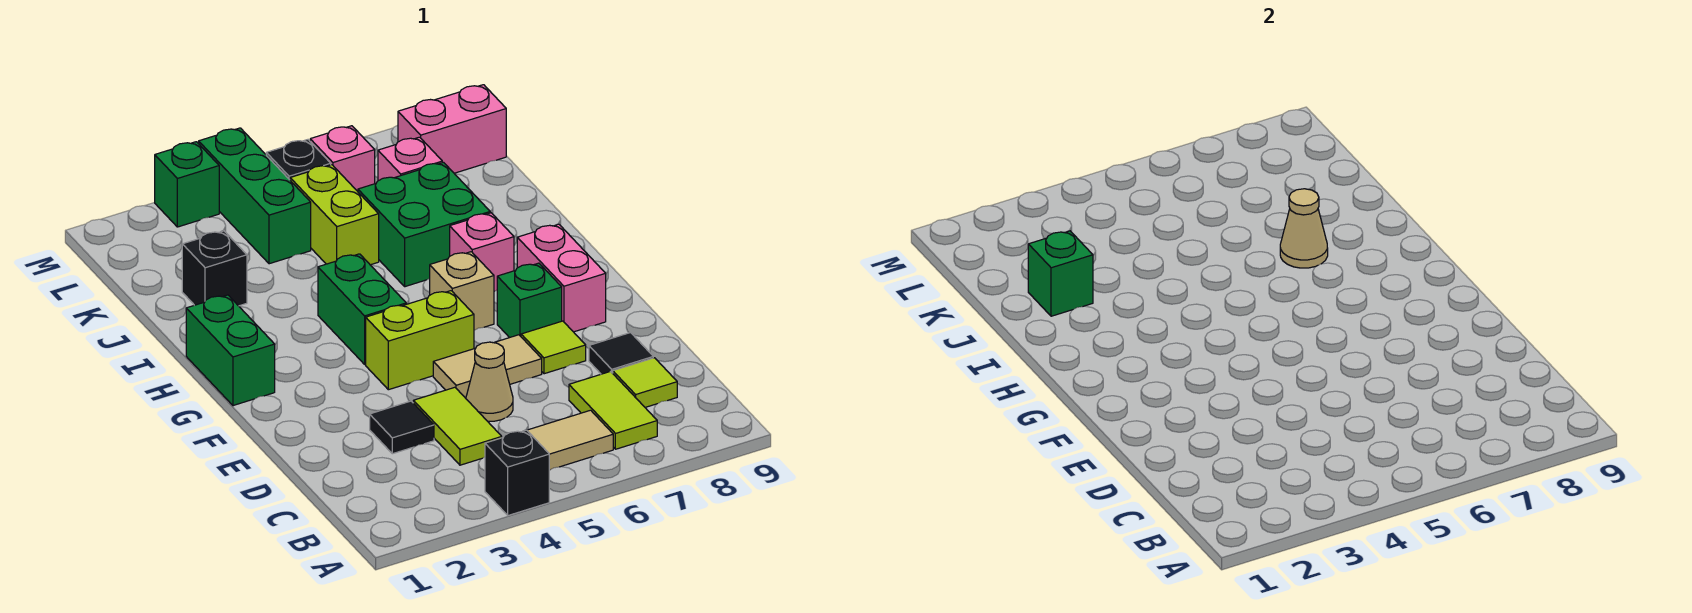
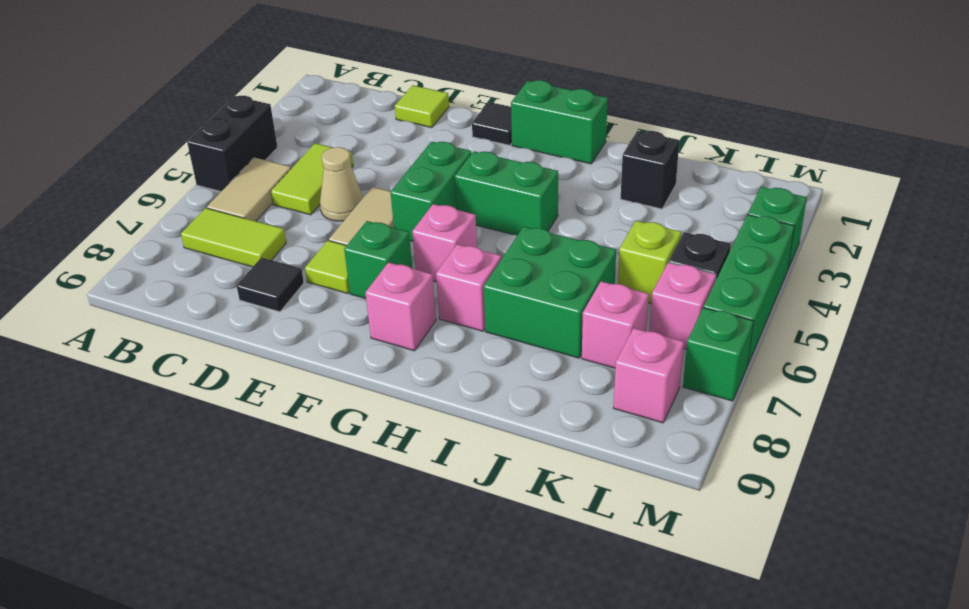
black brick A4 level 1 -> black brick A4:A5 level 1
lime tile C4:D4 level 1 -> lime tile C4:C5 level 1
lime tile C8 level 1 -> lime tile D1 level 1
black tile D3 level 1 -> black tile F1 level 1
lime brick F4:F5 level 1 -> green brick F4:F5 level 1
pink brick F8:G8 level 1 -> pink brick G8 level 1
tan brick G6 level 1 -> pink brick G6 level 1
tan cone I7 level 2 -> none
green brick J2 level 2 -> green brick M7 level 1
lime brick J5:K5 level 1 -> lime brick K5 level 1
green brick K4:M4 level 1 -> green brick M4:M6 level 1
pink brick L8:L9 level 1 -> pink brick L8 level 1

